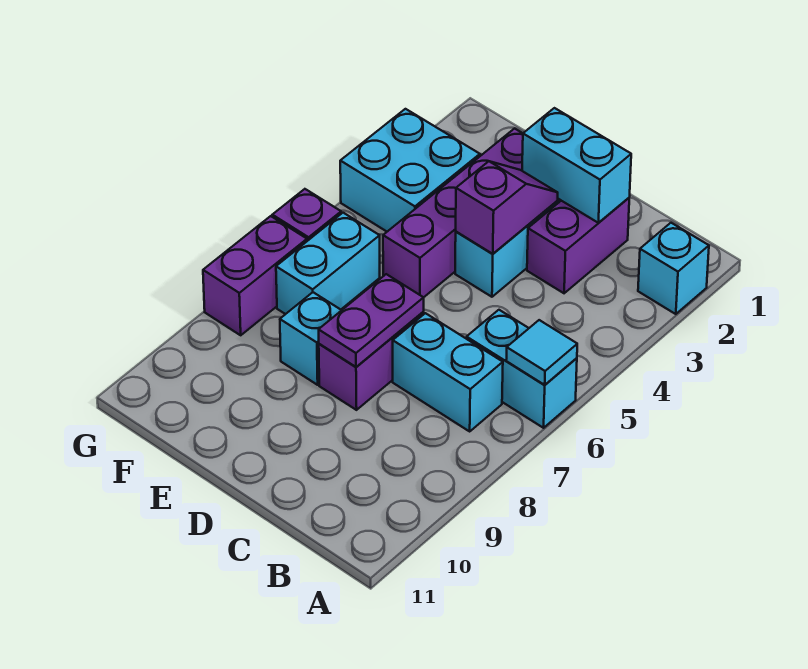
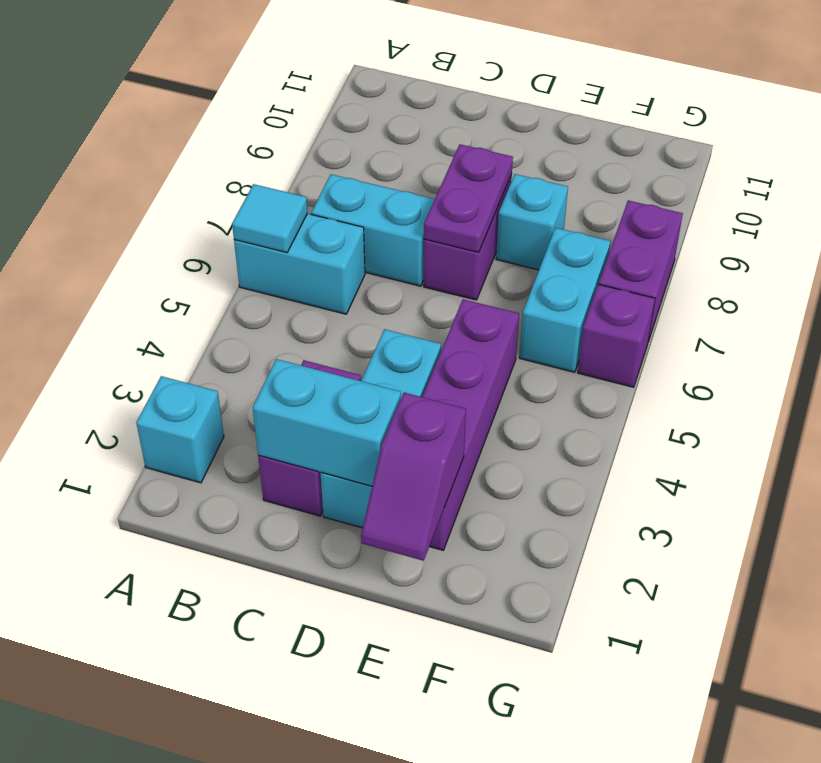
purple slope D3:D4 level 2 top 4 -> purple slope E1:E2 level 2 top 2
cyan brick F3:G4 level 1 -> none

